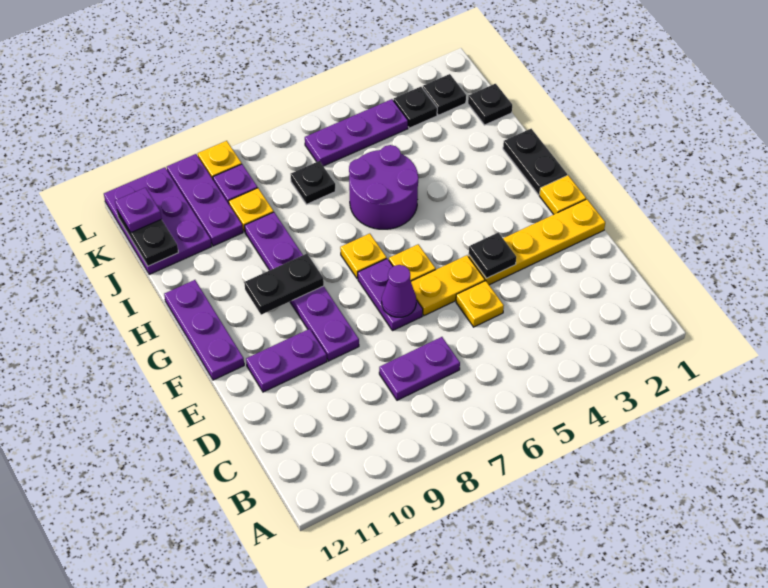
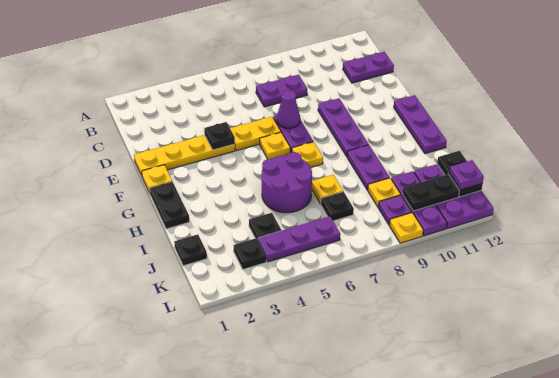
yellow plate D5 level 1 -> yellow plate I7 level 1
purple plate E10:E11 level 1 -> purple plate C11:C12 level 1
black plate G9:G10 level 2 -> black plate K10:K11 level 2
black plate K2 level 1 -> black plate J4 level 1

